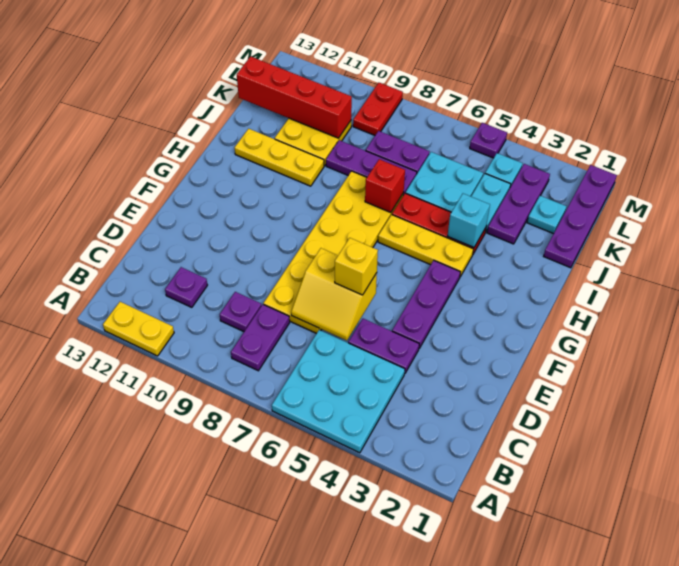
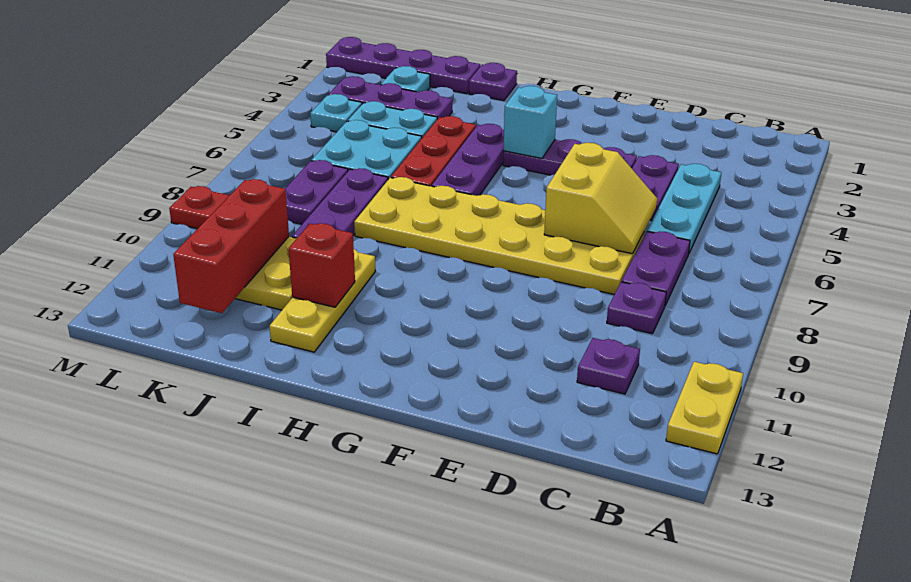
cyan plate A4:C6 level 1 -> cyan plate C4:C6 level 1
purple plate B8:C8 level 1 -> purple plate C7:C8 level 1
yellow brick E6 level 3 -> none
yellow plate H4:H6 level 1 -> purple plate H4:H6 level 1
cyan brick I4 level 2 -> cyan brick G4 level 2
red brick I7 level 2 -> red brick I11 level 2
red brick K10:K13 level 2 -> red brick K10:K12 level 2
purple plate M5 level 1 -> purple plate I1 level 1

